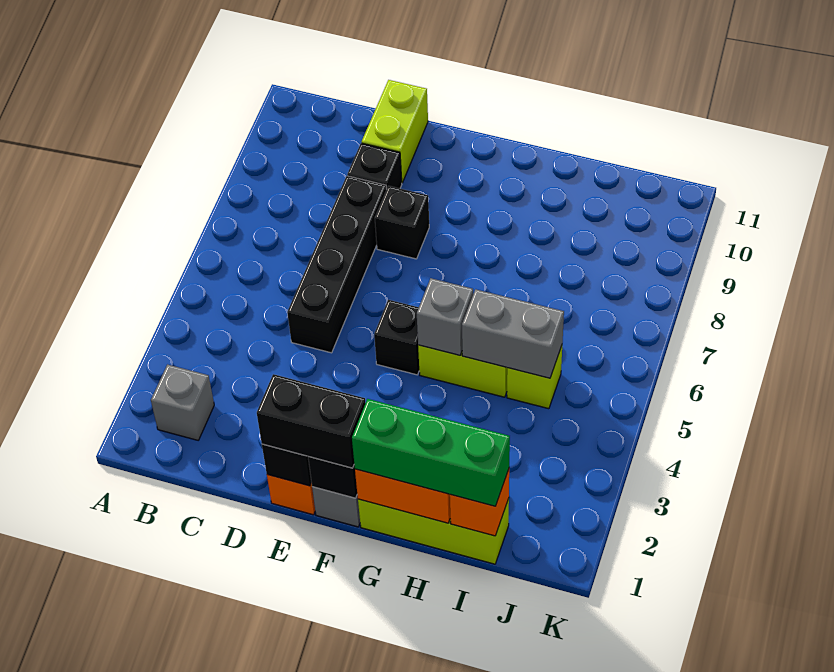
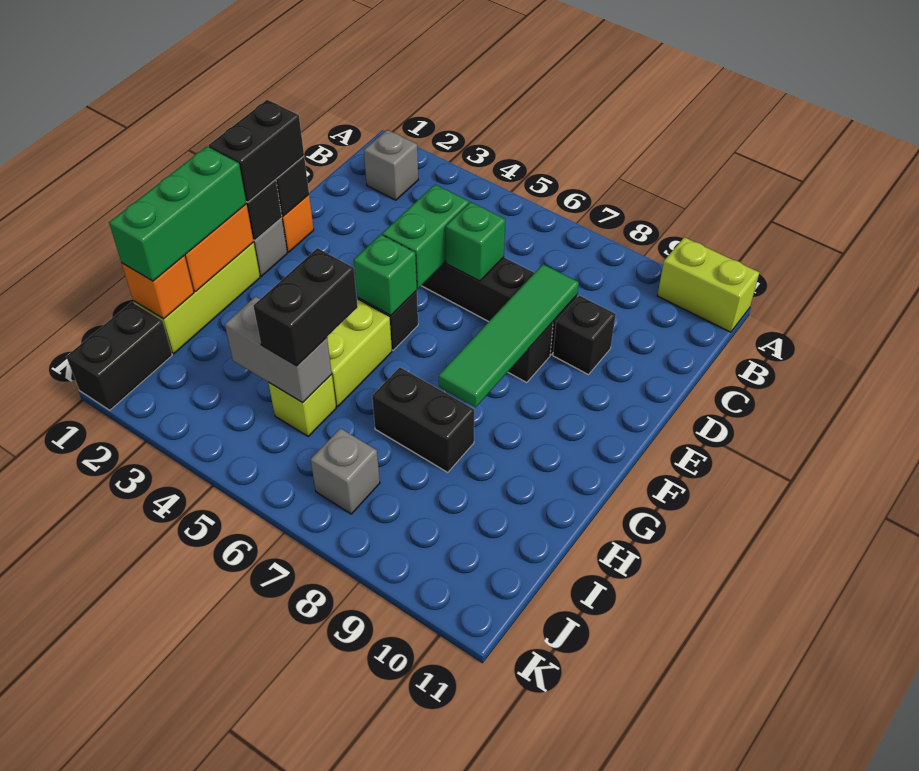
none -> green brick D5:E5 level 2
none -> green brick D6 level 2
none -> green tile D8:G8 level 2
lime brick D10:D11 level 1 -> lime brick A10:A11 level 1
none -> green brick F5 level 2
grey brick G5 level 2 -> grey brick J7 level 1
grey brick H5:I5 level 2 -> grey brick I4:I5 level 2
none -> black brick H5:I5 level 3
none -> black brick H7:H8 level 1
none -> black brick J1:K1 level 1

